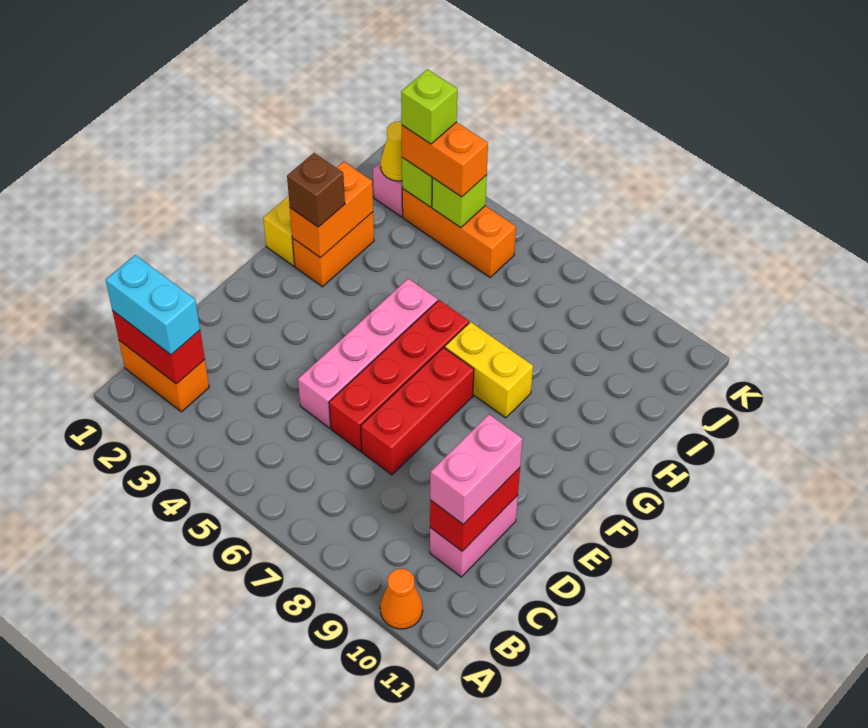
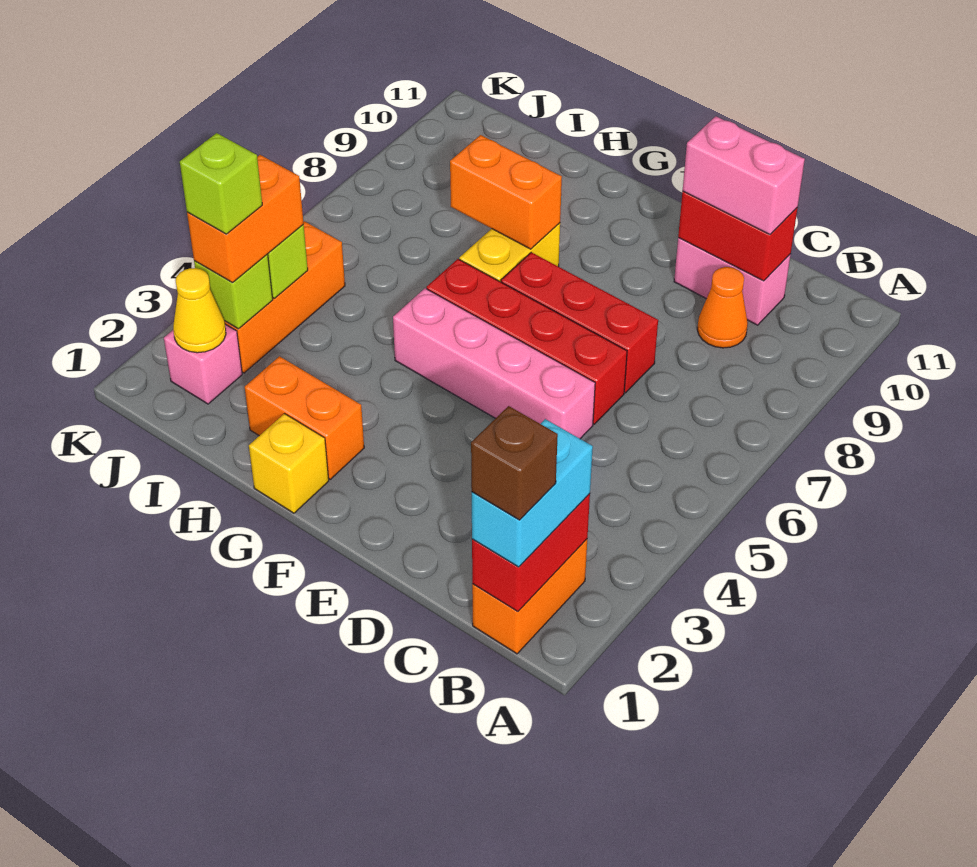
orange cone A10 level 1 -> orange cone C9 level 1
orange brick G2:H2 level 2 -> orange brick G8:H8 level 2
brown brick G2 level 3 -> brown brick B1 level 4

